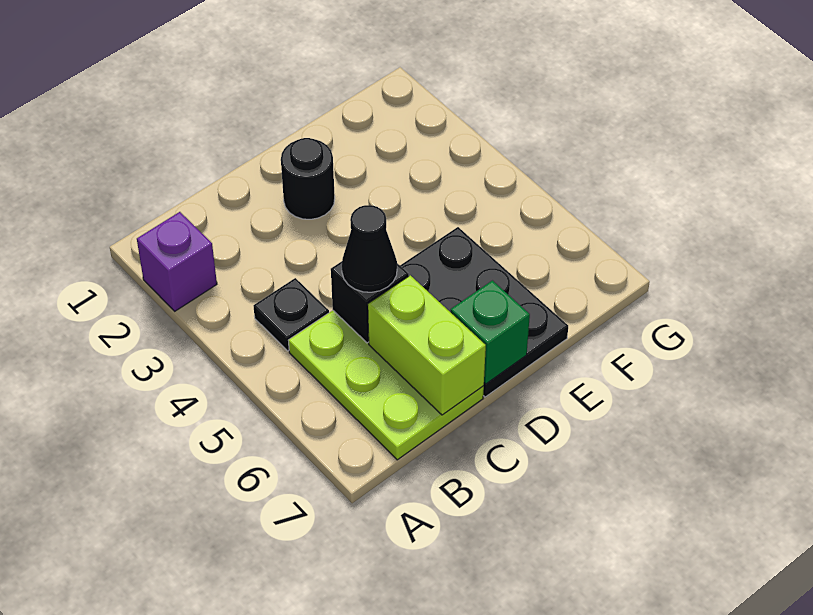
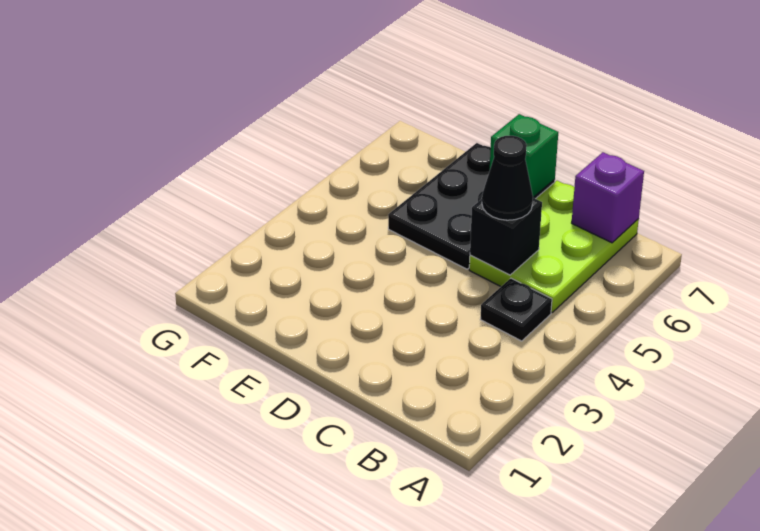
purple brick A2 level 1 -> purple brick B7 level 2
lime brick C6:C7 level 2 -> none
black round brick D2 level 1 -> none

